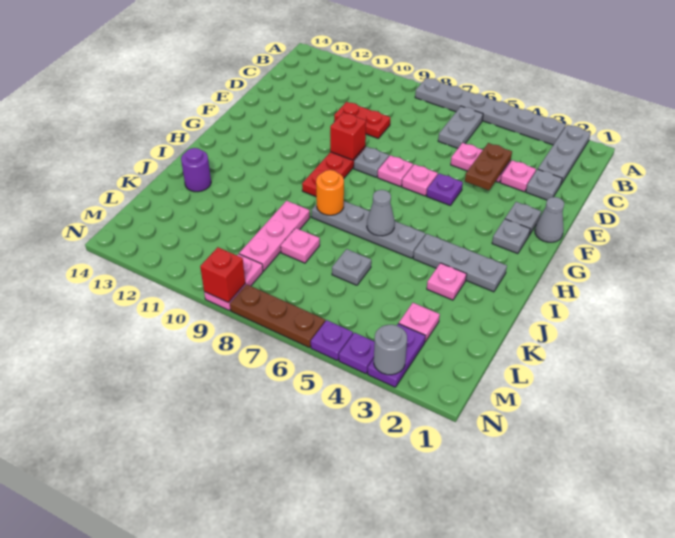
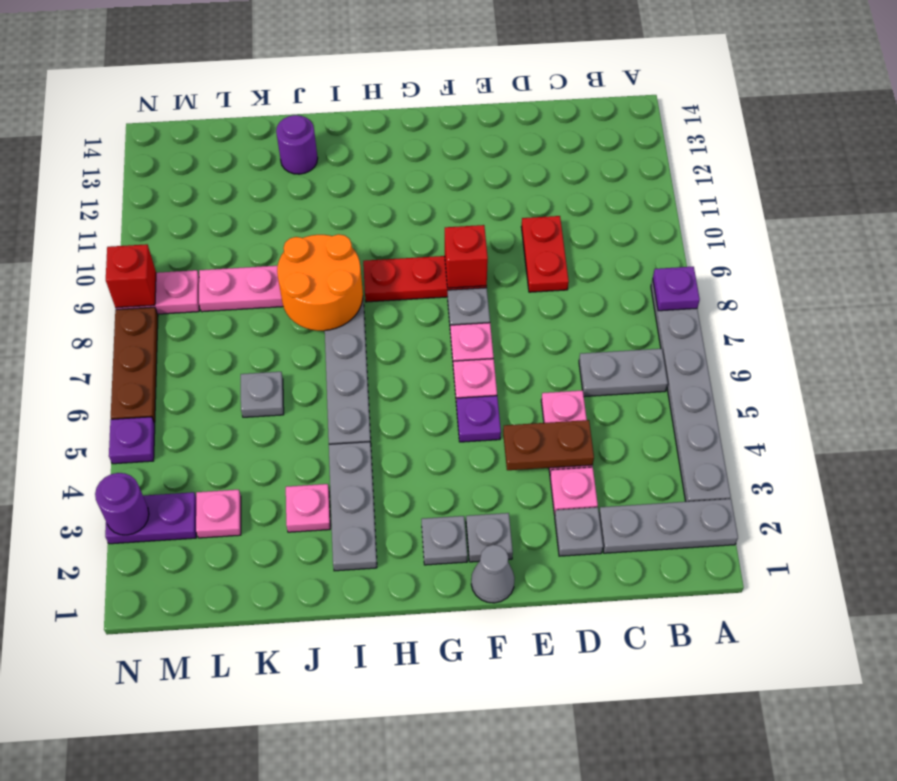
grey cone I6 level 2 -> none
orange round brick I8 level 2 -> orange round brick I8:J9 level 2
pink plate K8 level 1 -> none
grey round brick N3 level 2 -> purple round brick N3 level 2
purple plate N4 level 1 -> purple plate A8 level 2

